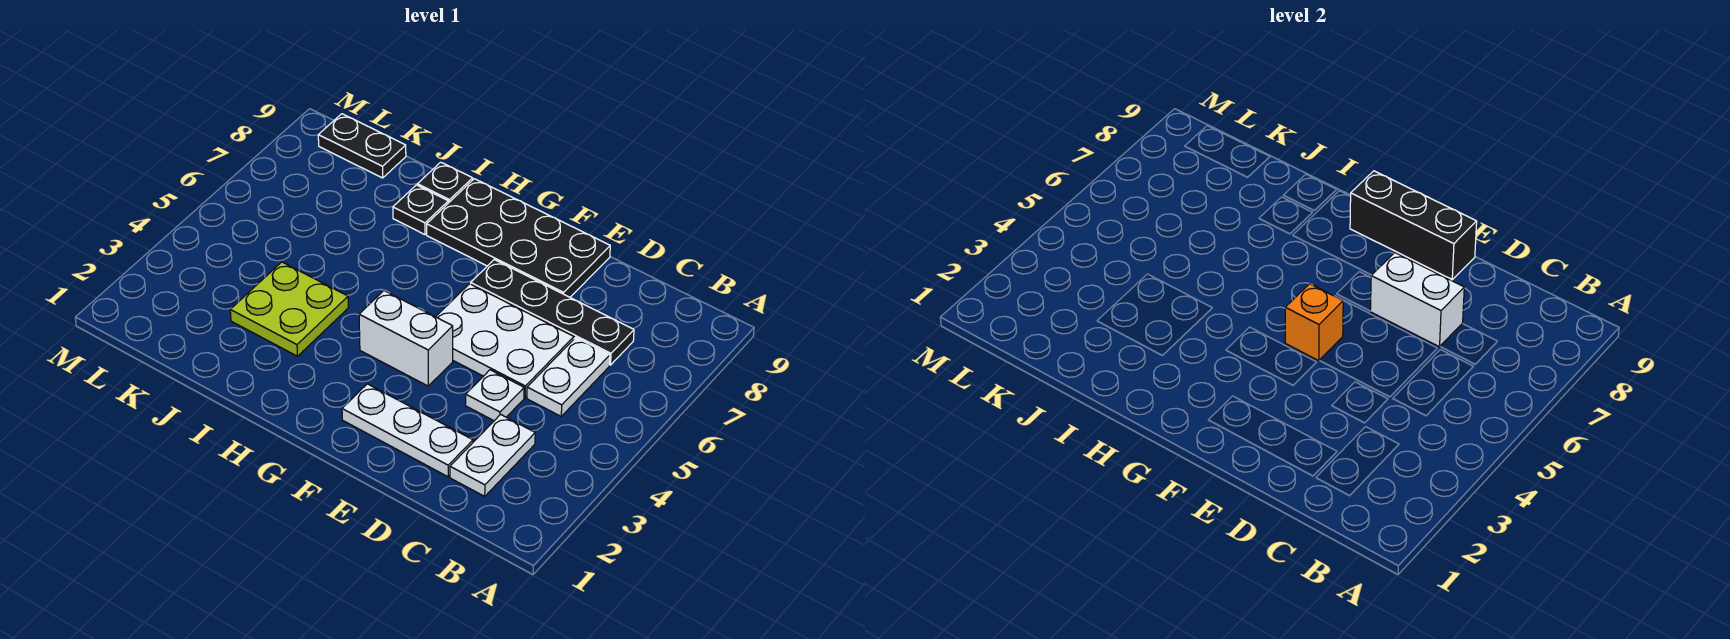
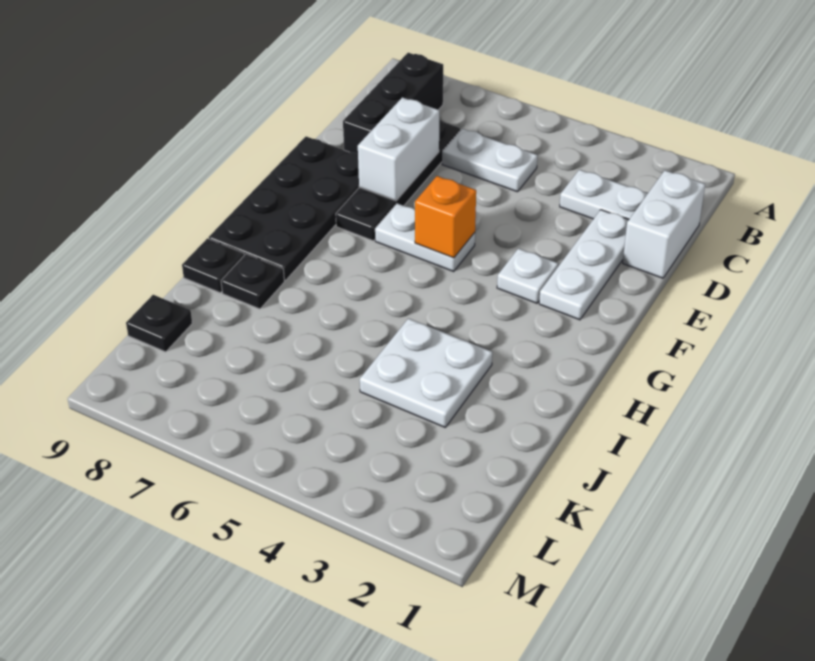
white plate D4 level 1 -> white plate F3 level 1
white plate D5:F6 level 1 -> white plate F5:F6 level 1
black brick E9:G9 level 2 -> black brick B8:D8 level 1
white brick F4:G4 level 1 -> white brick C1:D1 level 1
lime plate I3:J4 level 1 -> white plate I3:J4 level 1
black plate K9:L9 level 1 -> black plate K9 level 1

